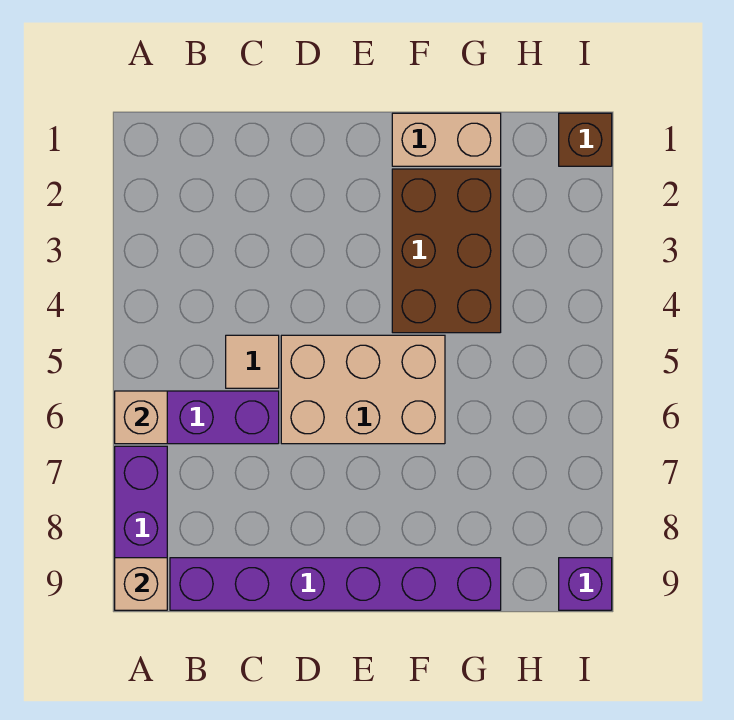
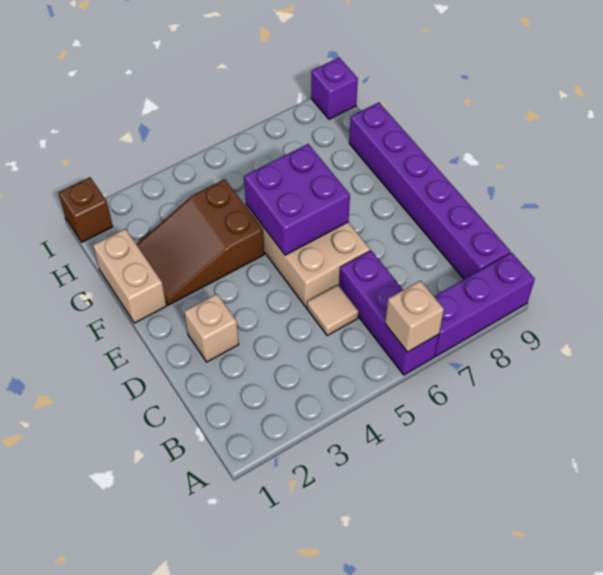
tan brick A9 level 2 -> tan brick D2 level 1
none -> purple brick E5:F6 level 2
brown brick F2:G4 level 1 -> brown slope F2:G4 level 1 top 4

